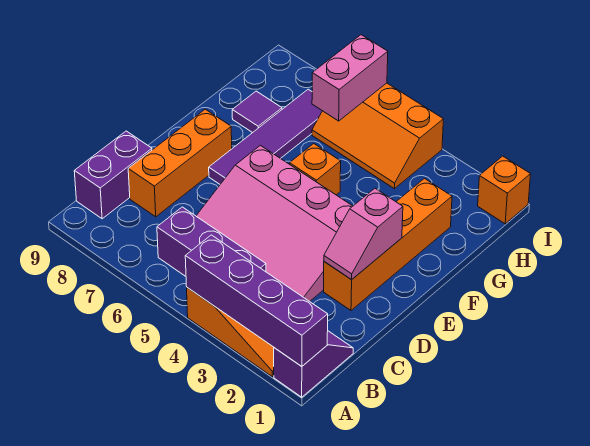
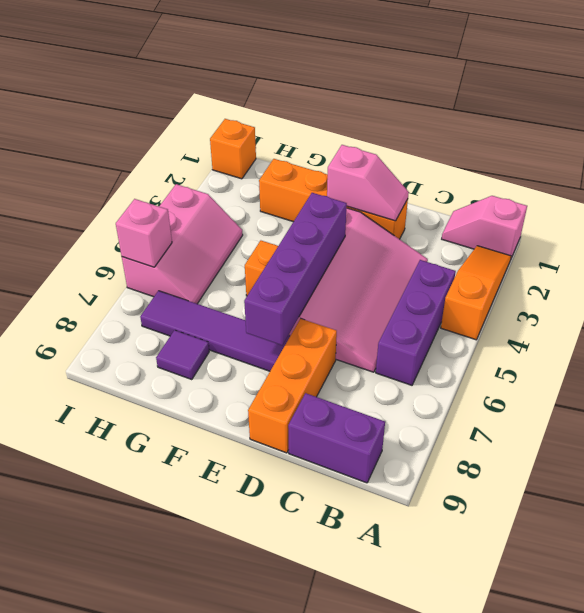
purple slope A1:B1 level 1 top A -> pink slope A1:B1 level 1 top A
purple brick A1:A4 level 2 -> purple brick E4:E7 level 2
orange brick C8:E8 level 1 -> orange brick D7:D9 level 1
orange slope H4:I6 level 1 top I -> pink slope H4:I6 level 1 top I
pink brick H6:I6 level 2 -> pink brick I6 level 2

